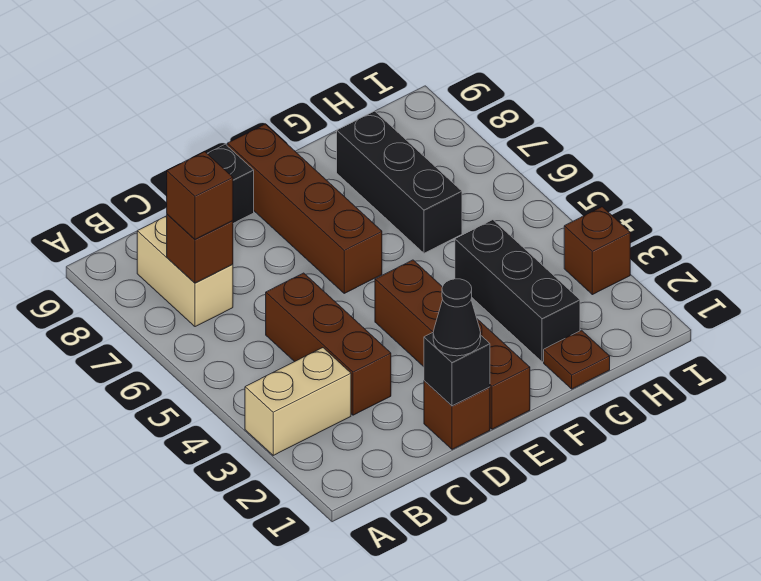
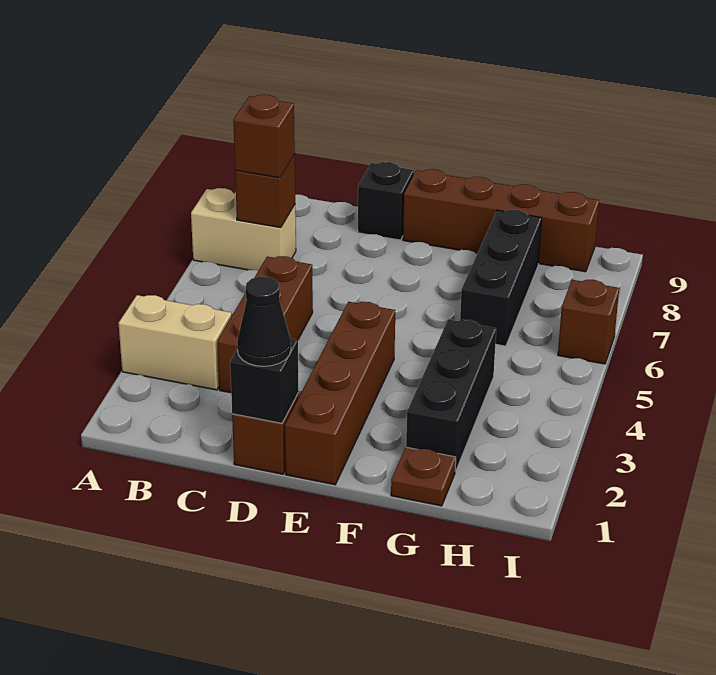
tan brick B7:B8 level 1 -> tan brick A7:B7 level 1
brown brick E6:E9 level 1 -> brown brick E9:H9 level 1
brown brick I3 level 1 -> brown brick I6 level 1

